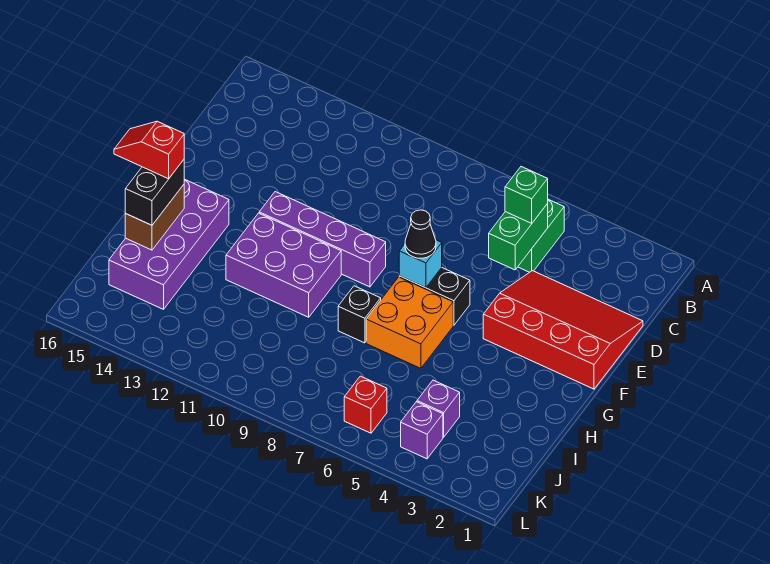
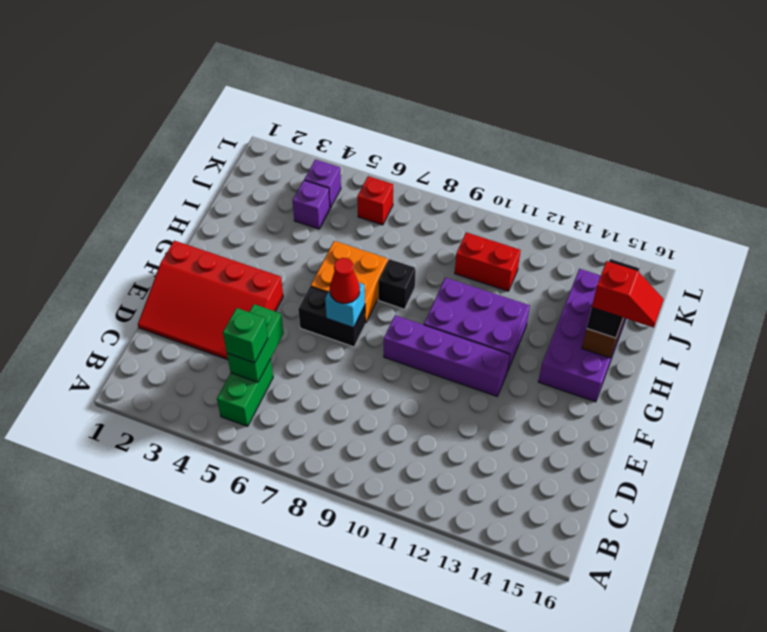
black cone F7 level 3 -> red cone F7 level 3
none -> red brick J10:J11 level 1

